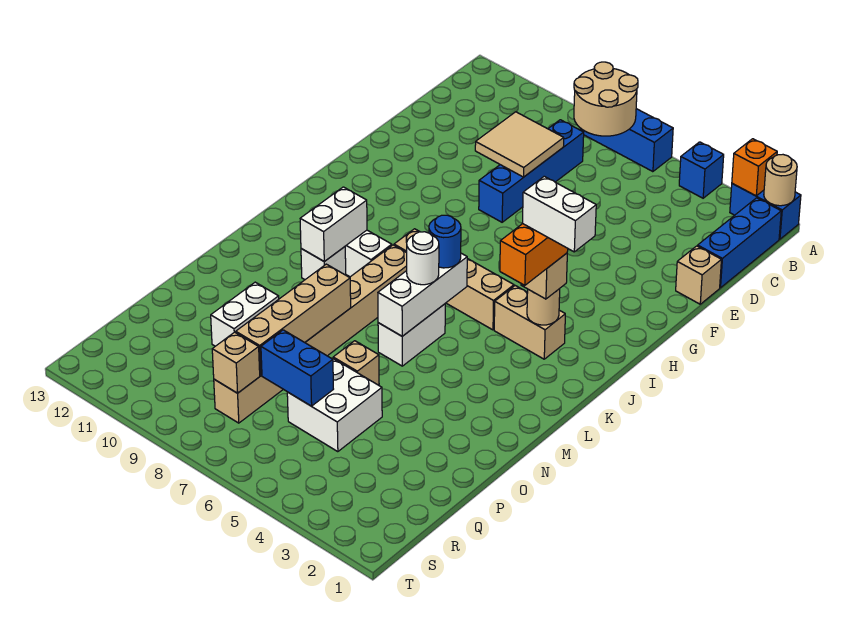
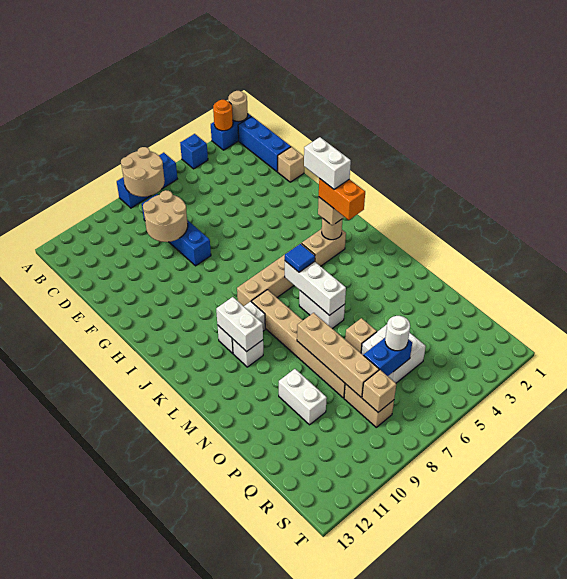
orange brick A2 level 2 -> orange round brick A2 level 2
tan tile D8:E9 level 2 -> tan round brick D8:E9 level 2
white brick J2:J3 level 5 -> white brick I3:J3 level 5
blue round brick K6 level 3 -> blue tile K6 level 3
white round brick L6 level 3 -> white round brick Q6 level 3

